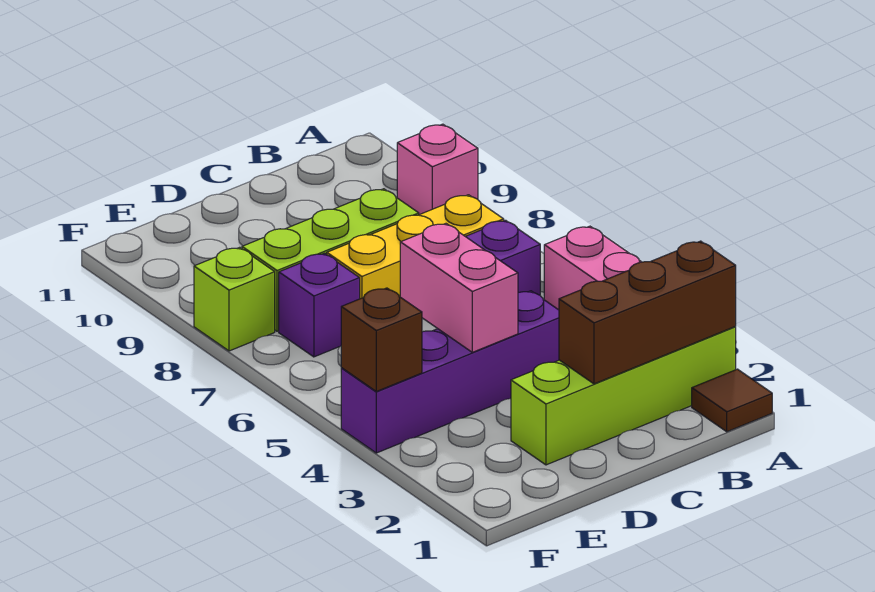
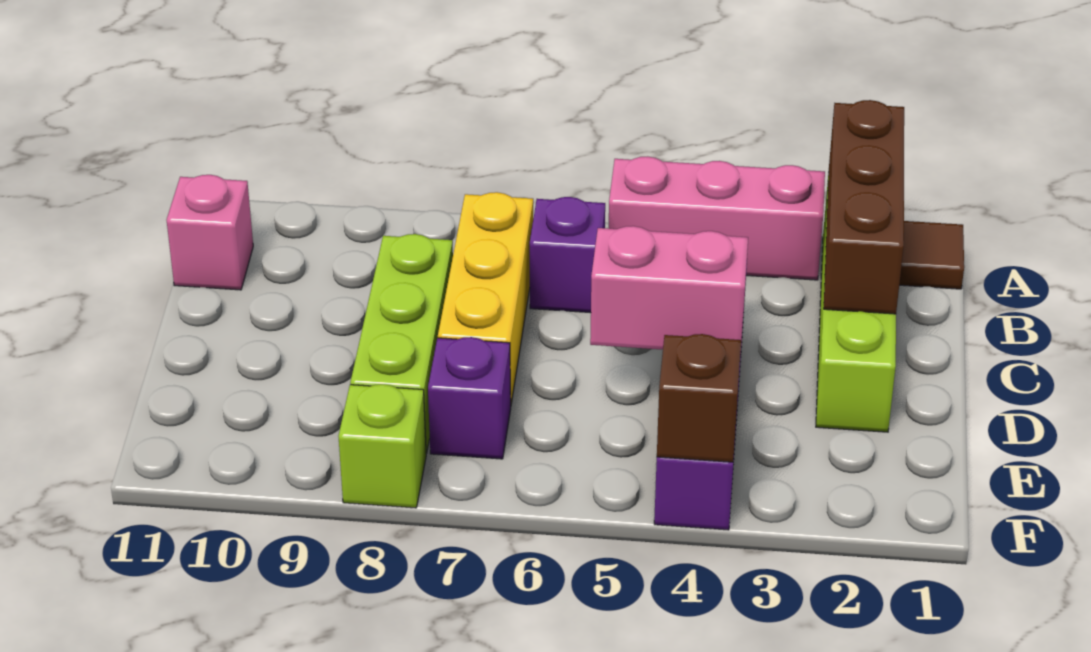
pink brick A9 level 1 -> pink brick B11 level 1

